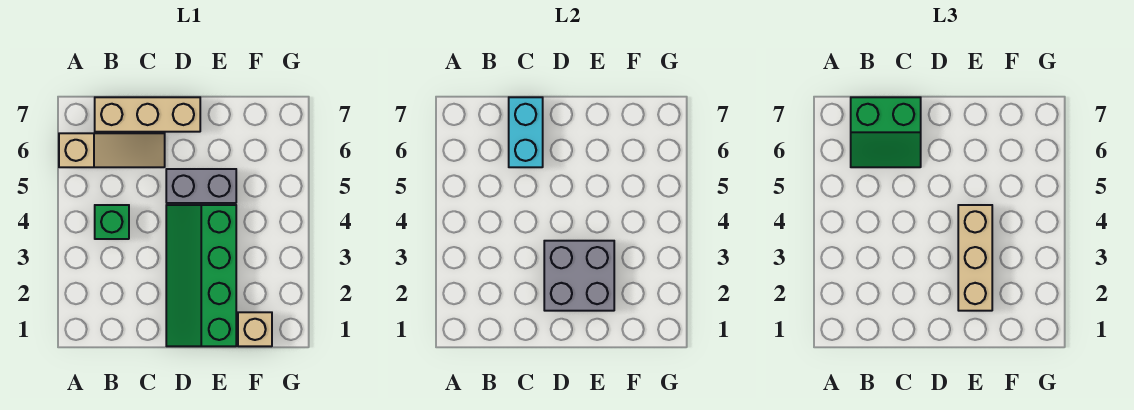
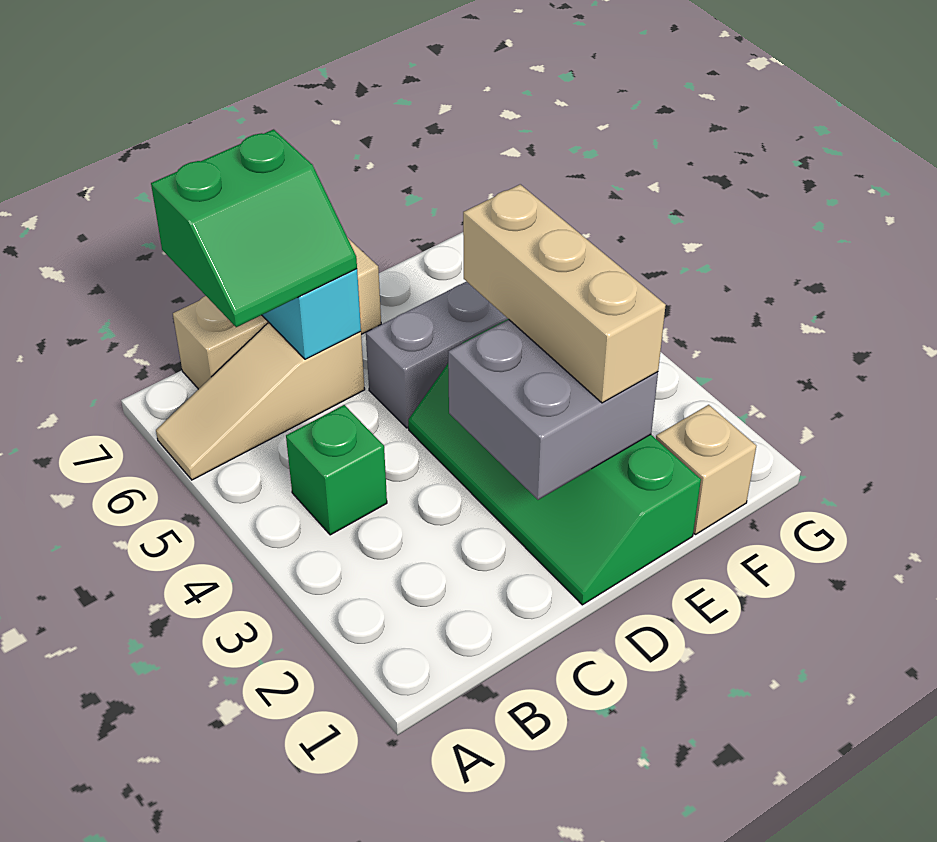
tan slope A6:C6 level 1 top A -> tan slope A6:C6 level 1 top C

